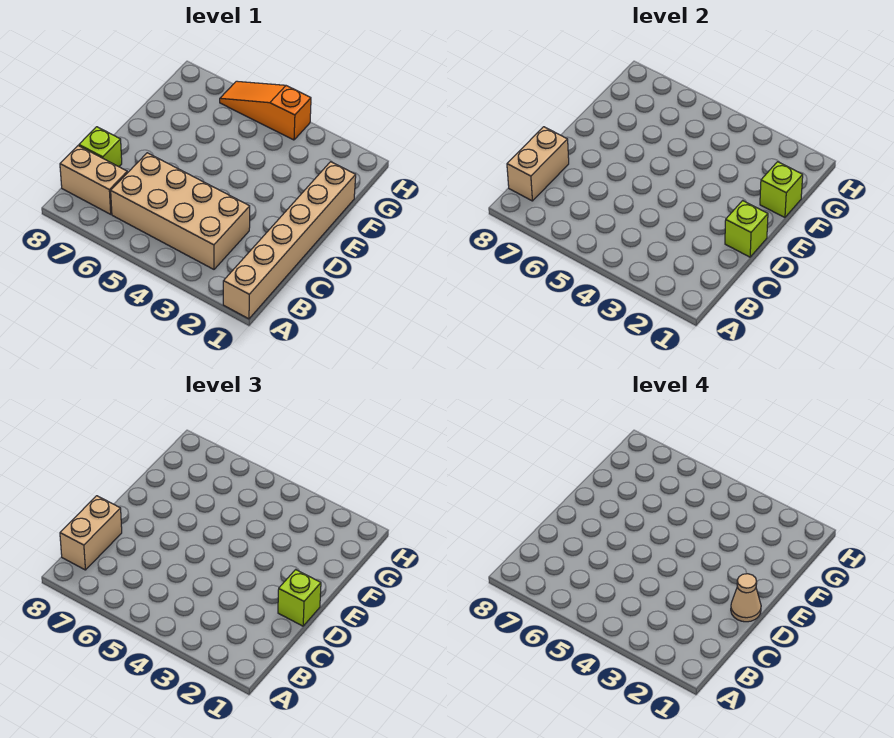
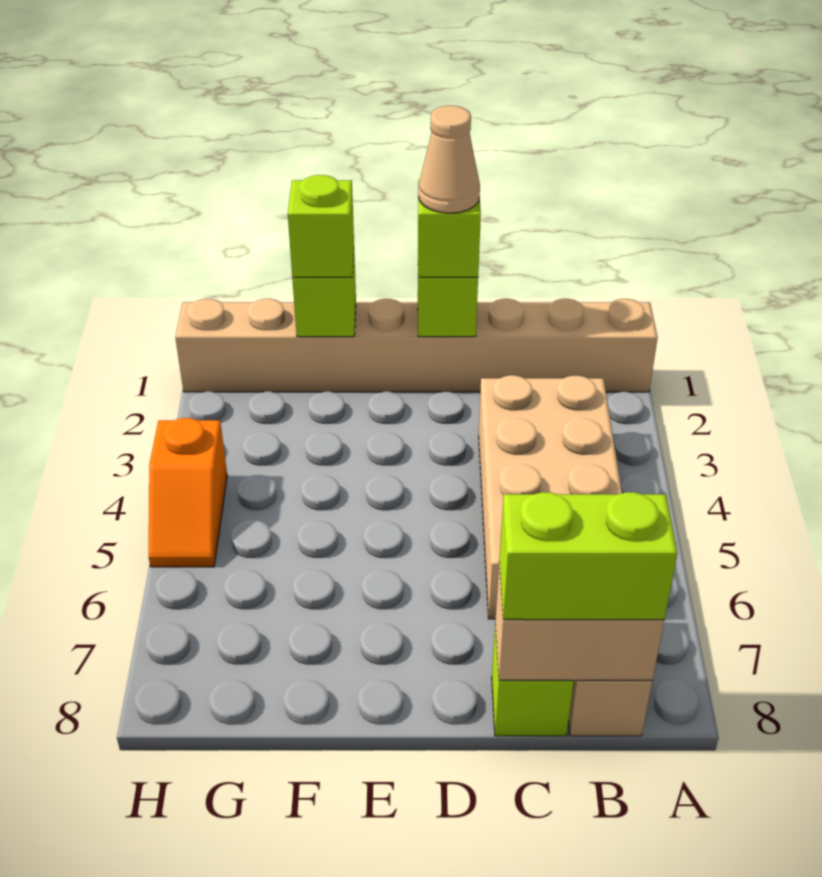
tan brick A1:F1 level 1 -> tan brick A1:H1 level 1
tan brick B8:C8 level 3 -> lime brick B8:C8 level 3
none -> lime brick F1 level 3
orange slope H4:H6 level 1 top 4 -> orange slope H4:H5 level 1 top 4

